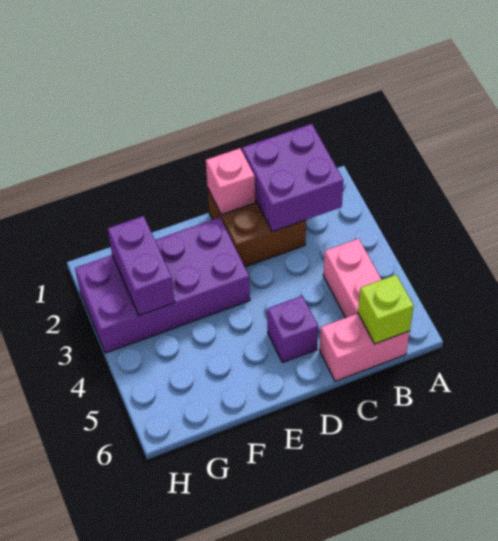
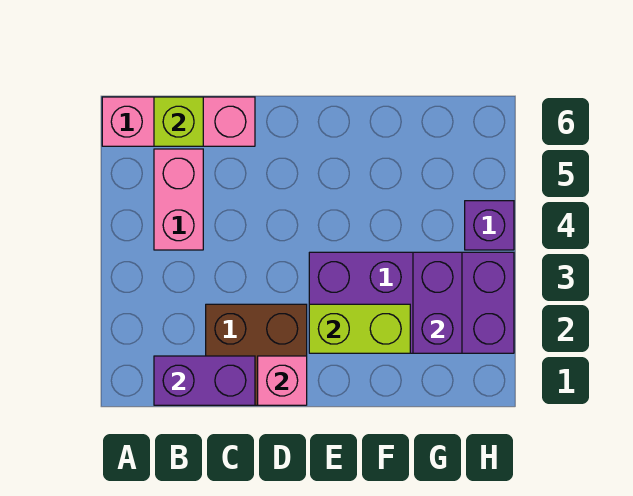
purple brick B1:C2 level 2 -> purple brick B1:C1 level 2
pink brick B6:C6 level 1 -> pink brick A6:C6 level 1
purple brick D5 level 1 -> purple brick H4 level 1
none -> lime brick E2:F2 level 2

